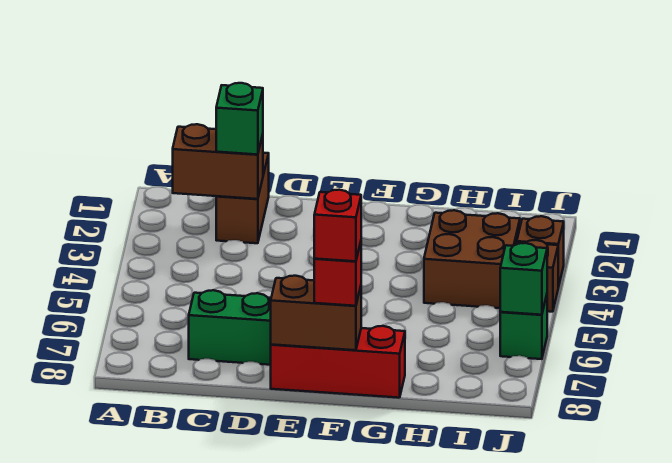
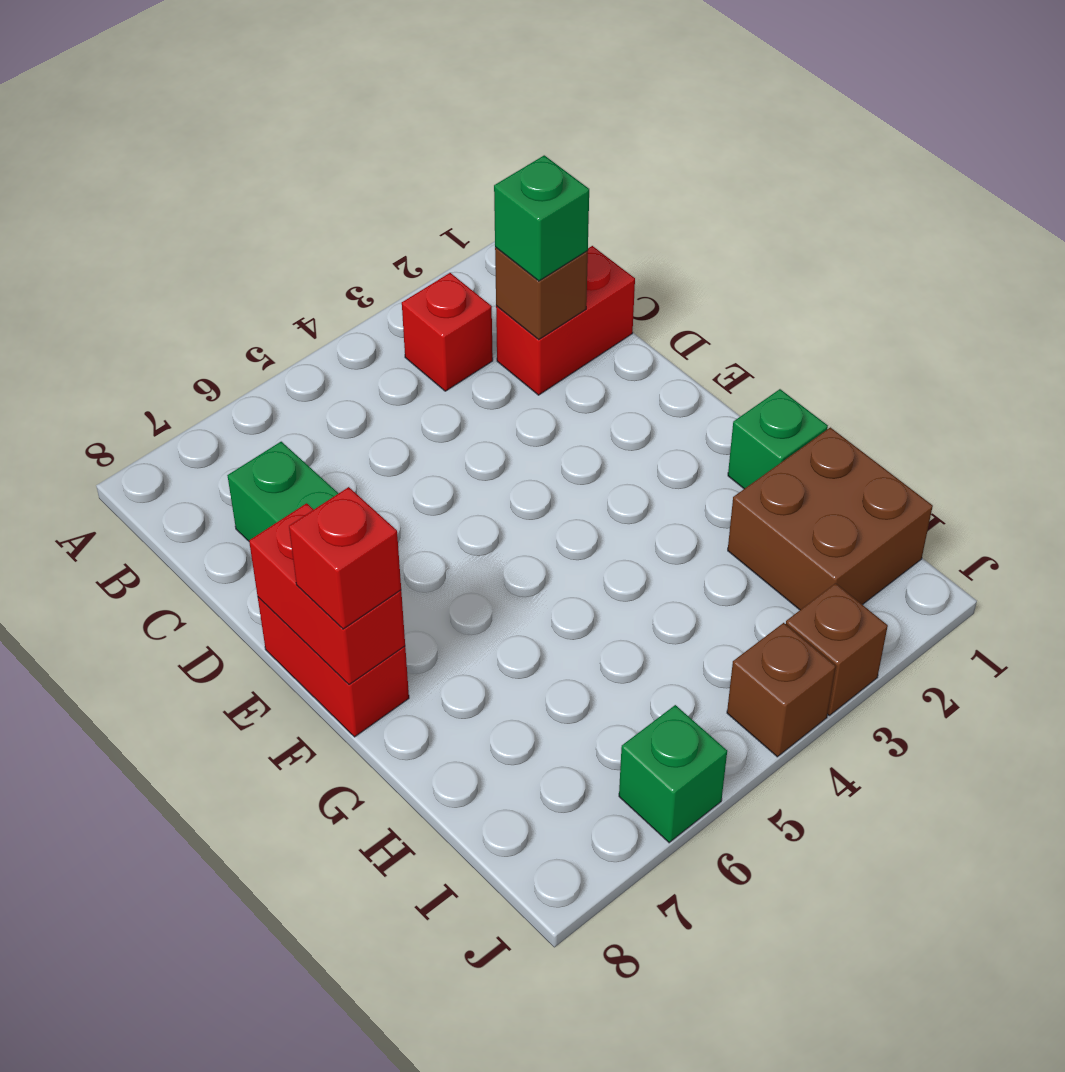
brown brick B2:C2 level 2 -> brown brick C2 level 2
brown brick C1:C2 level 1 -> red brick C1:C2 level 1
red brick E8:G8 level 1 -> red brick E8:F8 level 1
brown brick E8:F8 level 2 -> red brick E8:F8 level 2
red brick F8 level 4 -> red brick B3 level 1
brown brick H3:I4 level 1 -> brown brick H1:I2 level 1
green brick J6 level 2 -> green brick G1 level 1

